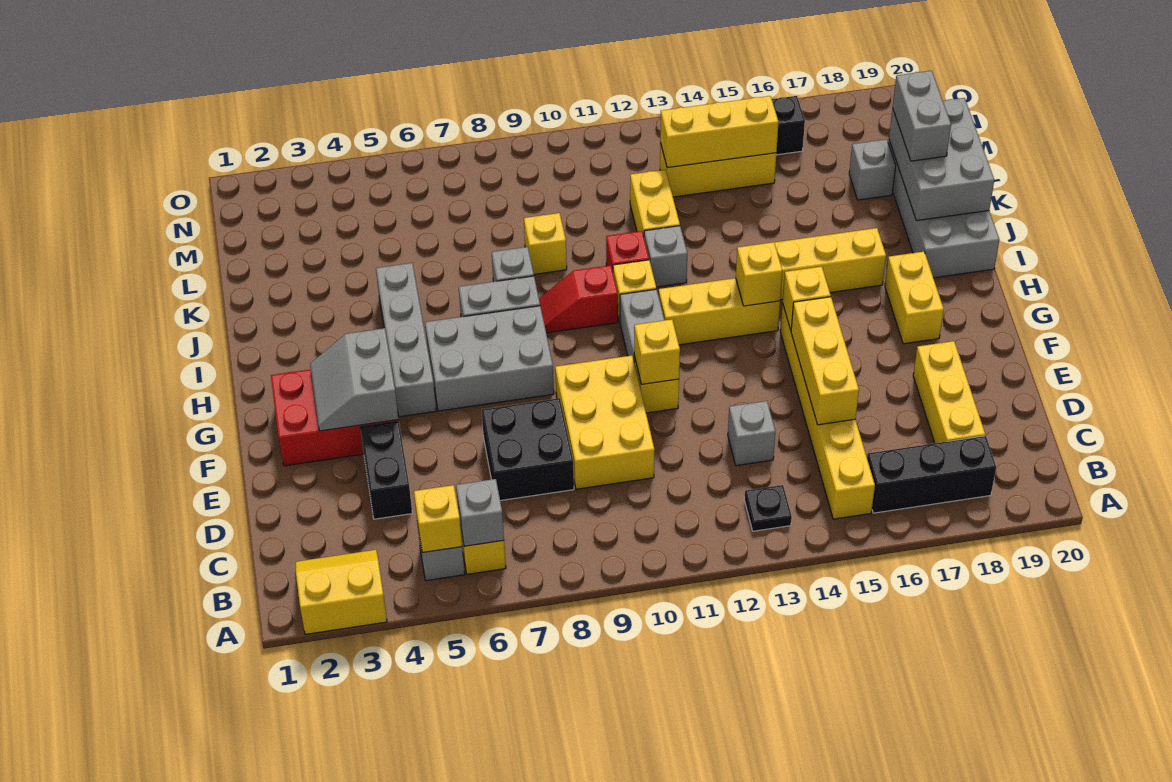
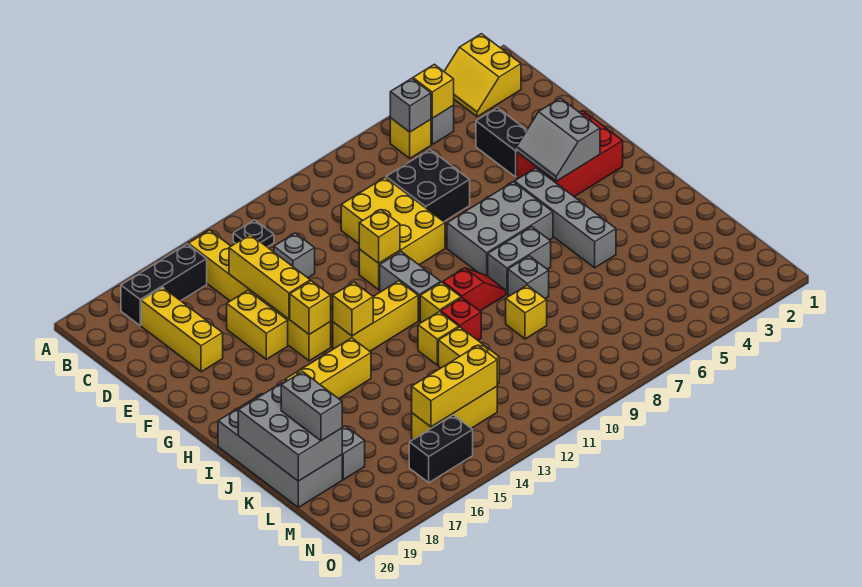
yellow slope A2:B3 level 1 top A -> yellow slope A2:B3 level 1 top 2
grey slope F3:G4 level 2 top 4 -> grey slope F3:G4 level 2 top 3
yellow brick G18:H18 level 1 -> yellow brick E16:F16 level 1
grey brick J12 level 1 -> yellow brick J12 level 1

